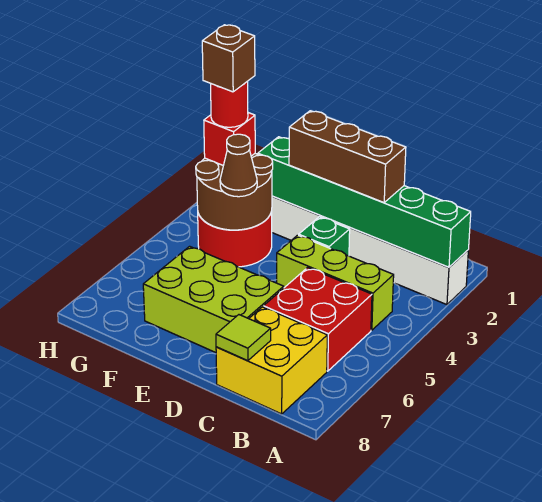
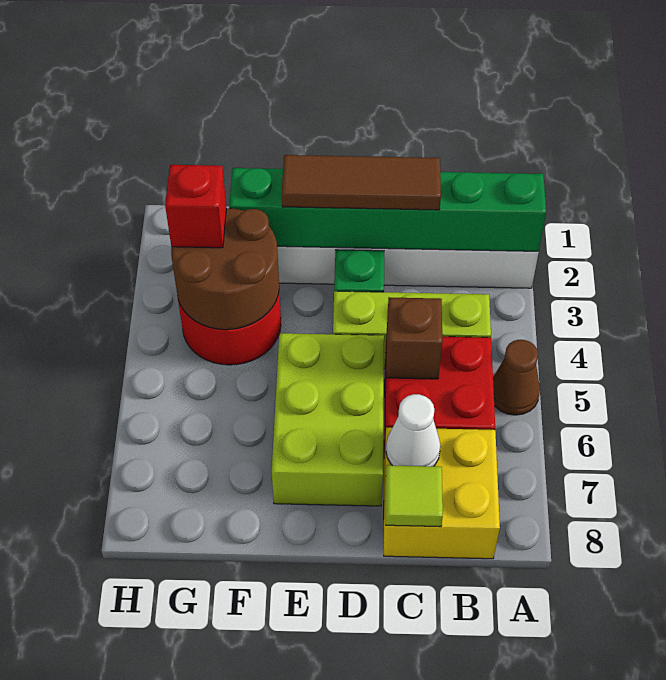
brown brick C2:E2 level 3 -> brown tile C2:E2 level 3
none -> white cone C7 level 2
lime brick D6:F7 level 1 -> lime brick D5:E7 level 1
brown cone F4 level 3 -> brown cone A5 level 1
red round brick G3 level 4 -> none
brown brick G3 level 5 -> brown brick C5 level 2

